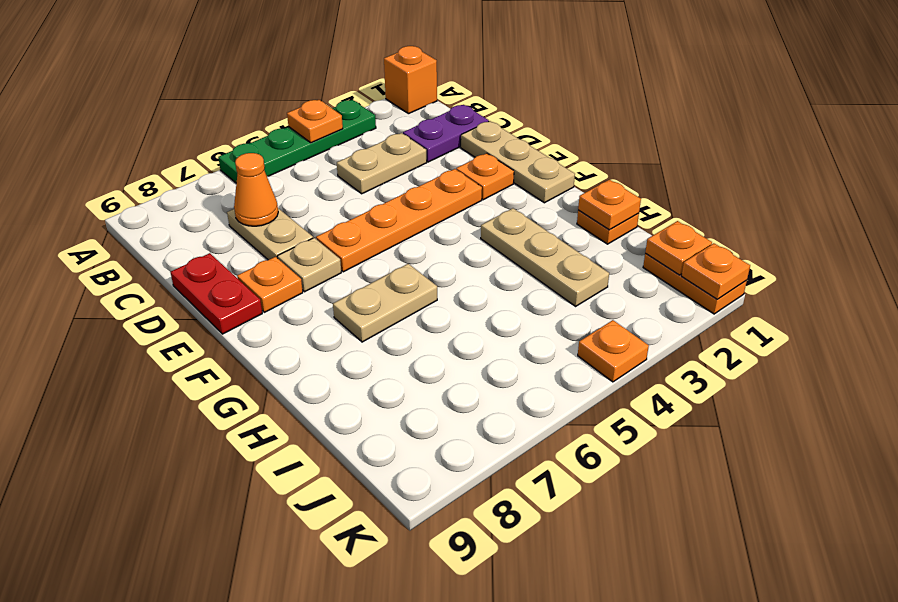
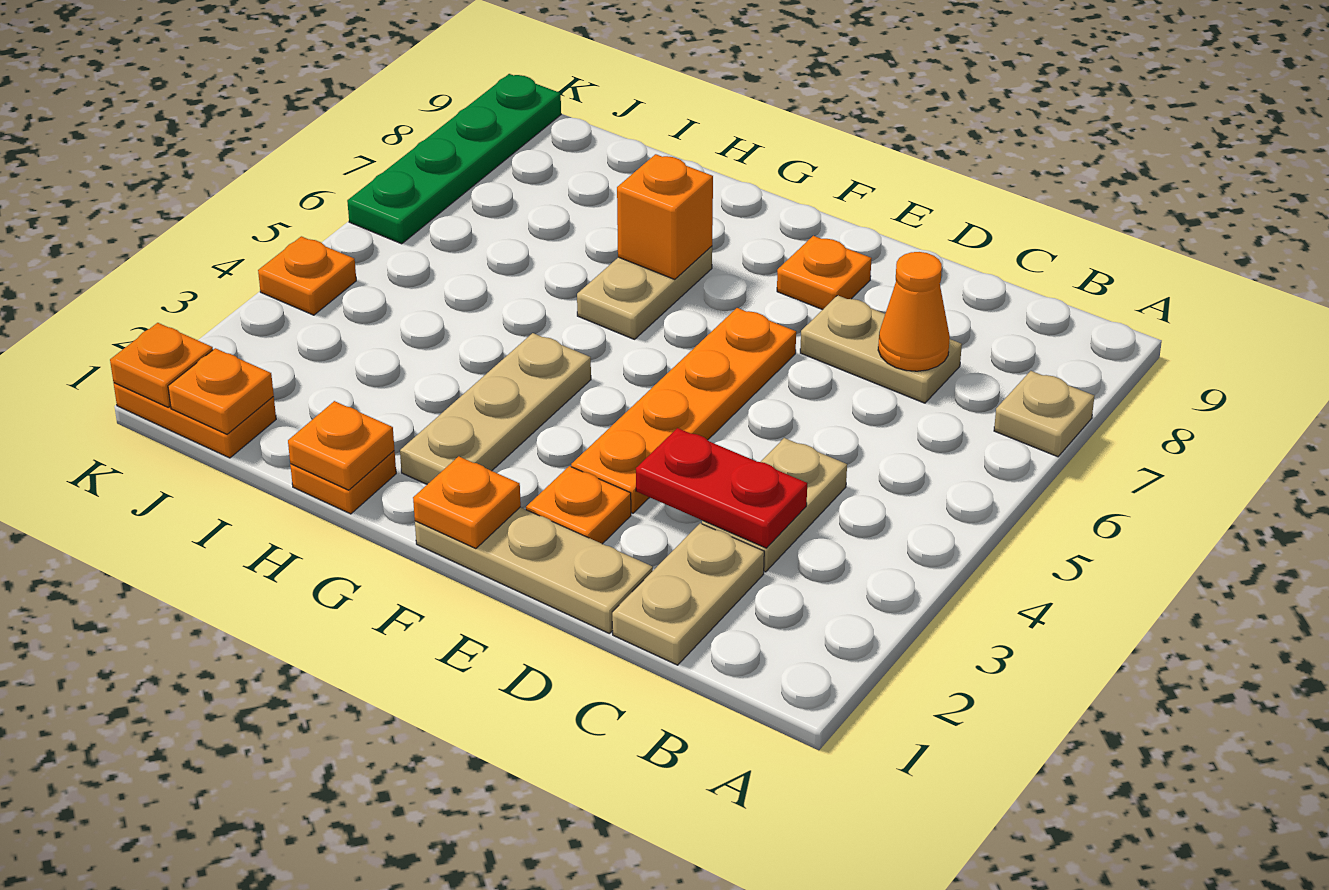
orange brick A1 level 1 -> orange brick G7 level 2
green plate A3:A6 level 1 -> green plate K6:K9 level 1
orange plate A4 level 2 -> orange plate F1 level 2
purple plate C1:C2 level 1 -> tan plate C1:C2 level 1
red plate D9:E9 level 1 -> red plate C3:D3 level 2
tan plate E7 level 1 -> tan plate A7 level 1
tan plate G3:I3 level 1 -> tan plate G2:G4 level 1

